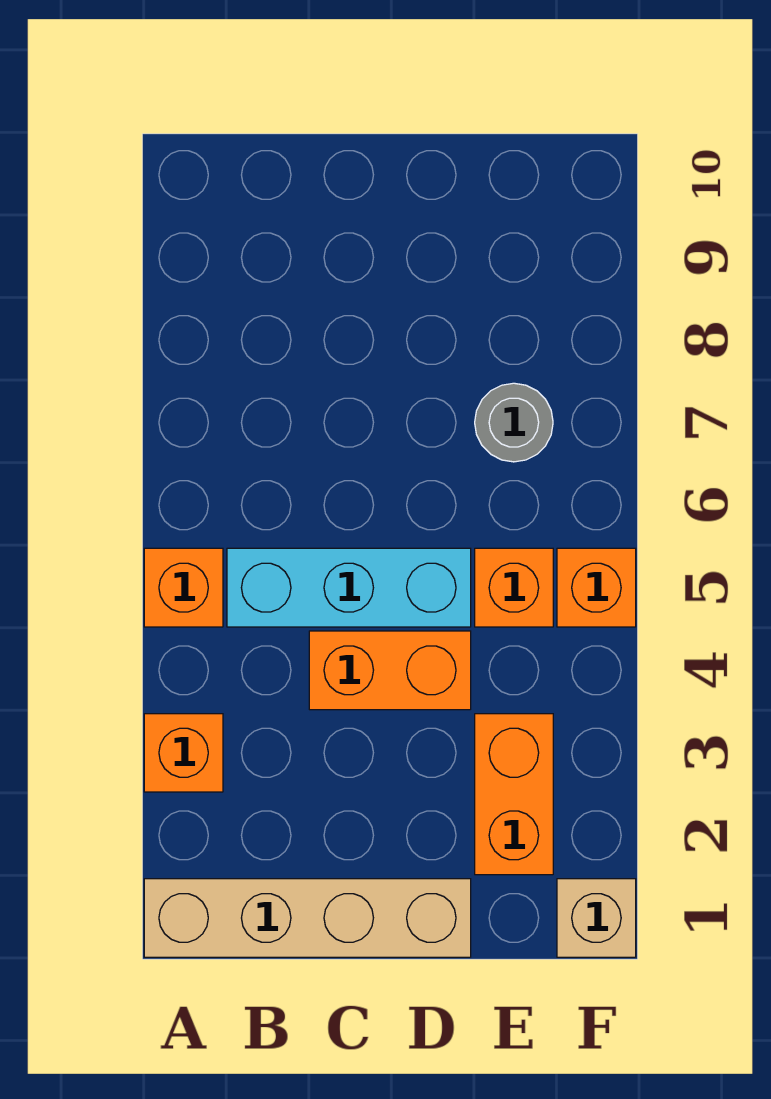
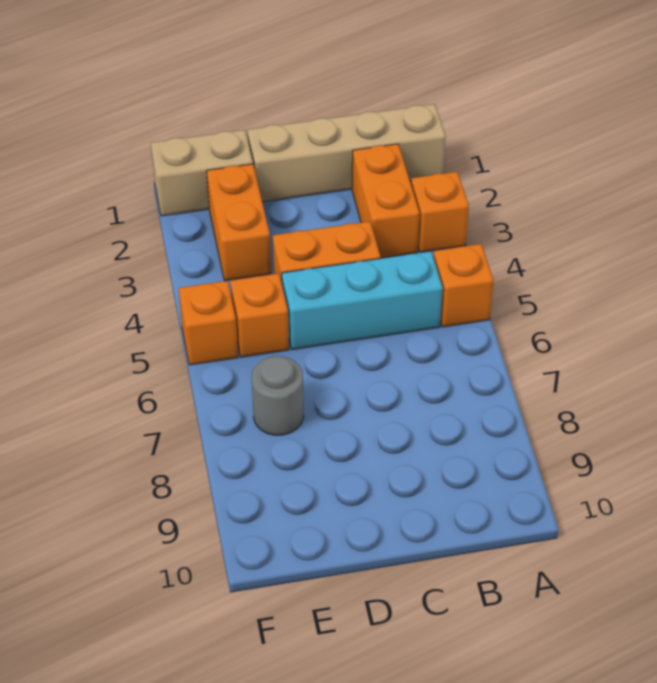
none -> orange brick B2:B3 level 1
tan brick F1 level 1 -> tan brick E1:F1 level 1

